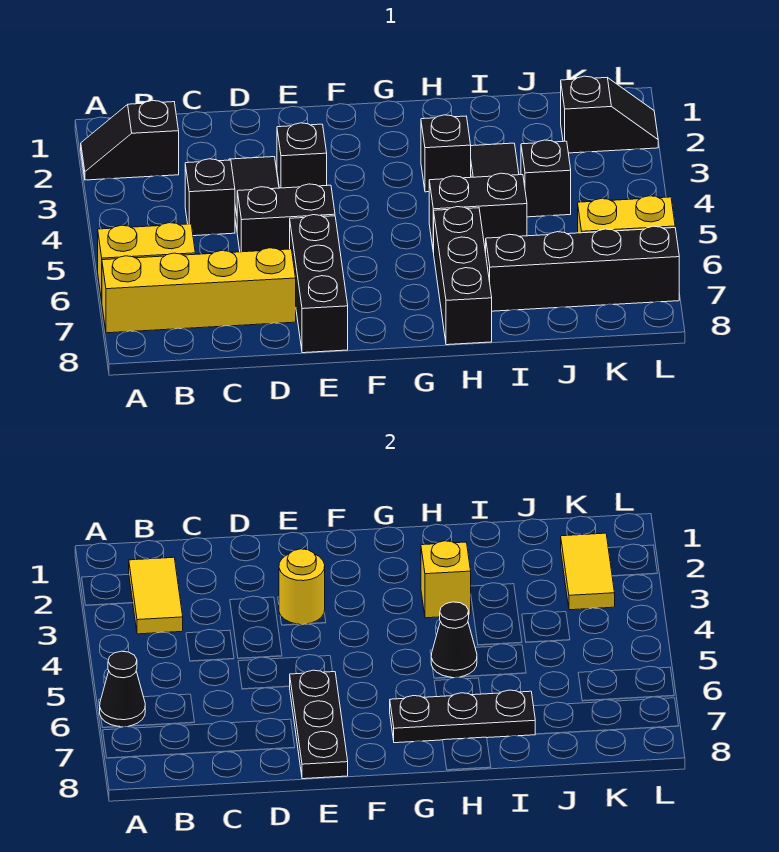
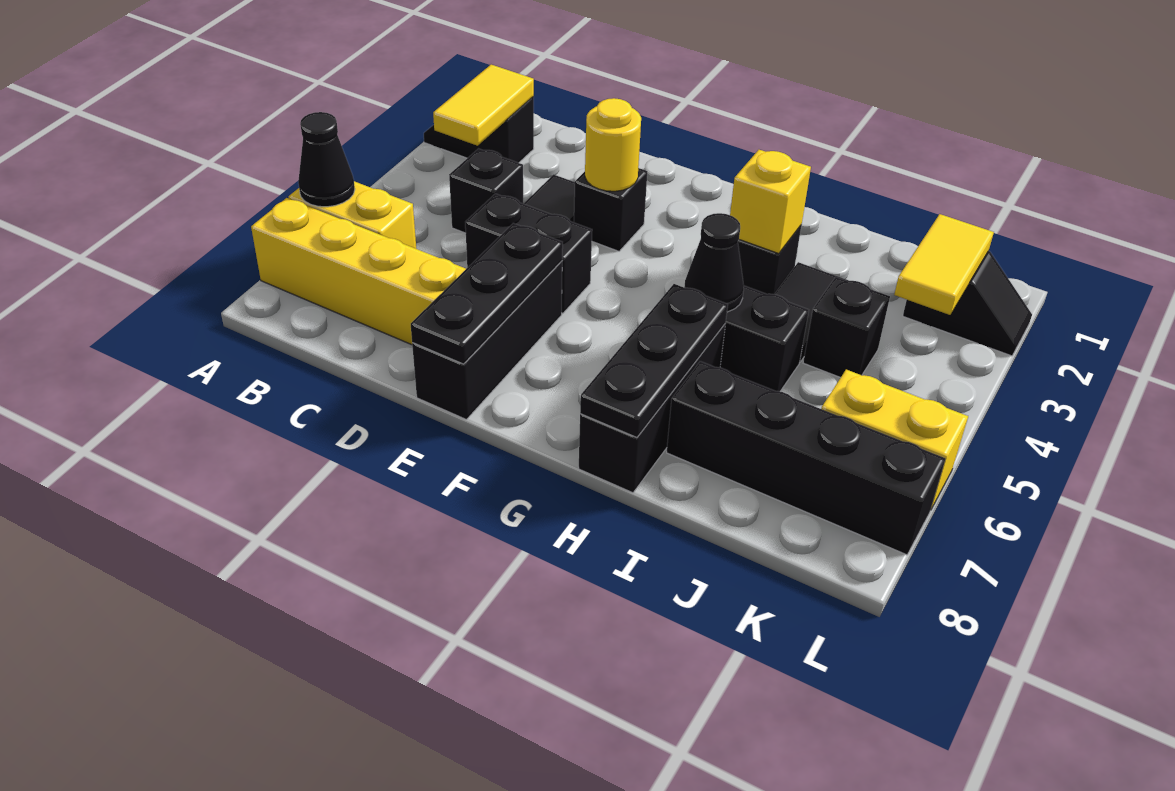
black plate G7:I7 level 2 -> black plate H6:H8 level 2

